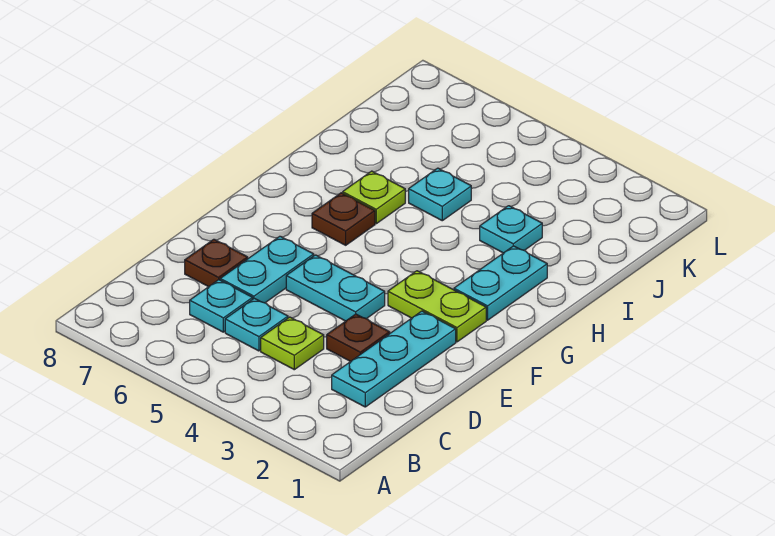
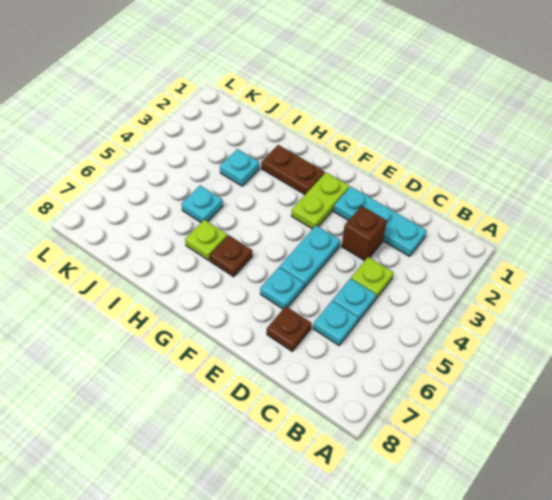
brown plate D3 level 1 -> brown brick D3 level 1
cyan plate D6:E6 level 1 -> cyan plate E6 level 1
cyan plate G2:H2 level 1 -> brown plate G2:H2 level 1

